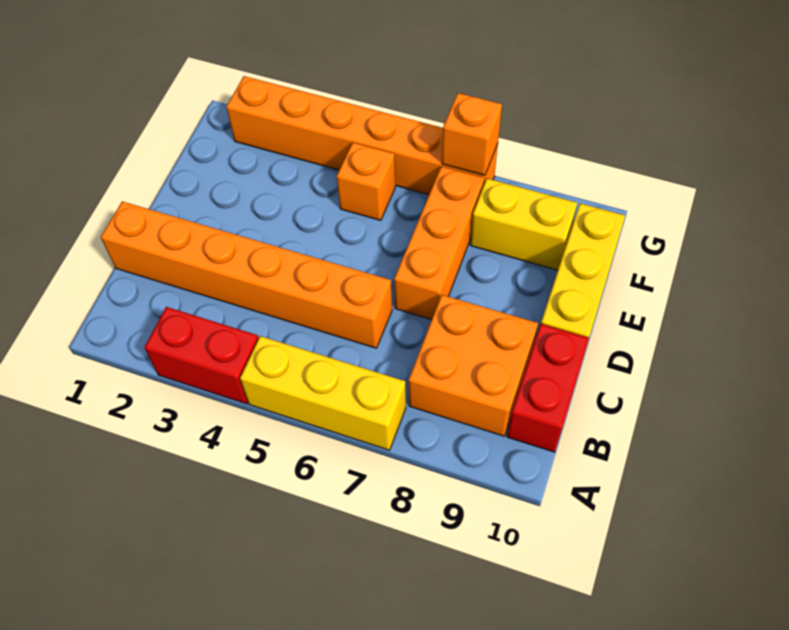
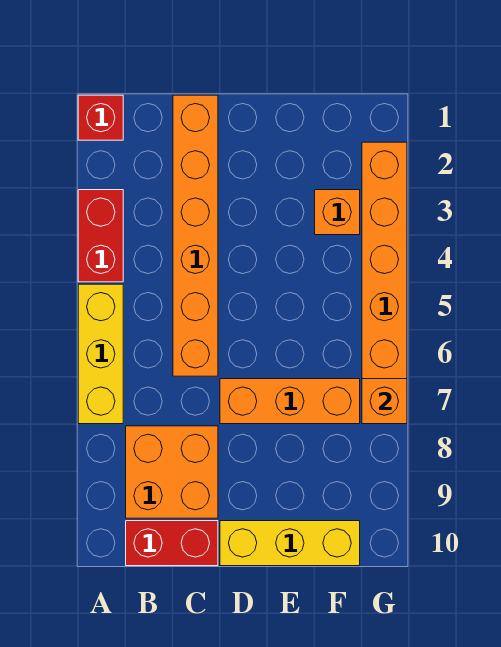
none -> red brick A1 level 1
orange brick F5 level 1 -> orange brick F3 level 1
yellow brick F8:F9 level 1 -> none

